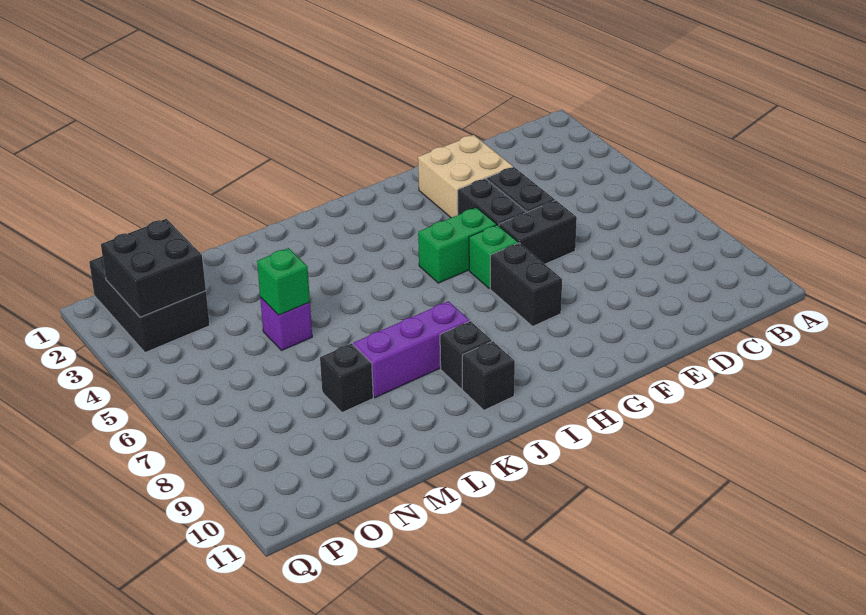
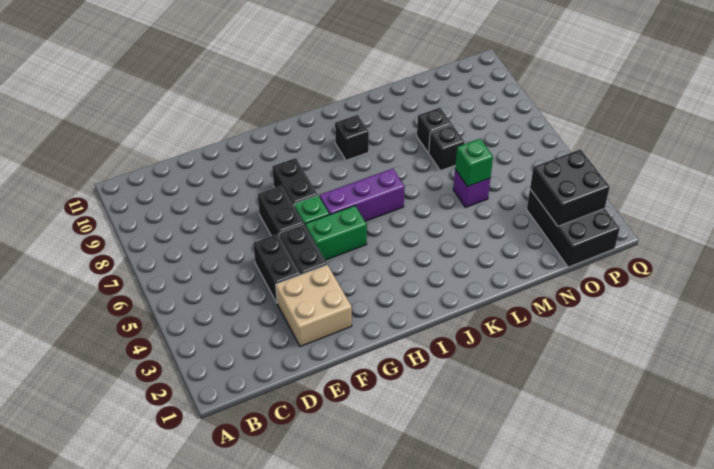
black brick E6:F6 level 1 -> black brick F6:F7 level 1
purple brick J8:L8 level 1 -> purple brick H6:J6 level 1
black brick J10 level 1 -> black brick M7 level 1

